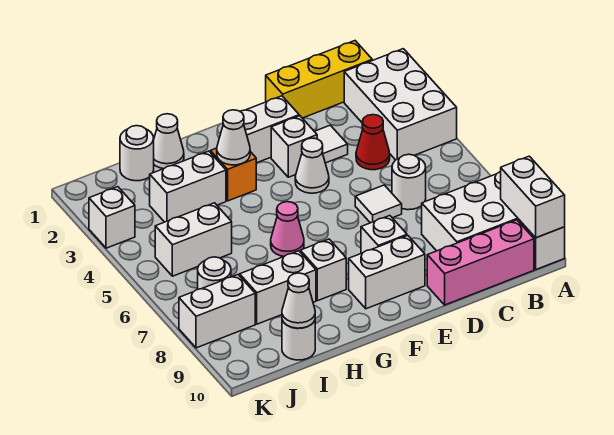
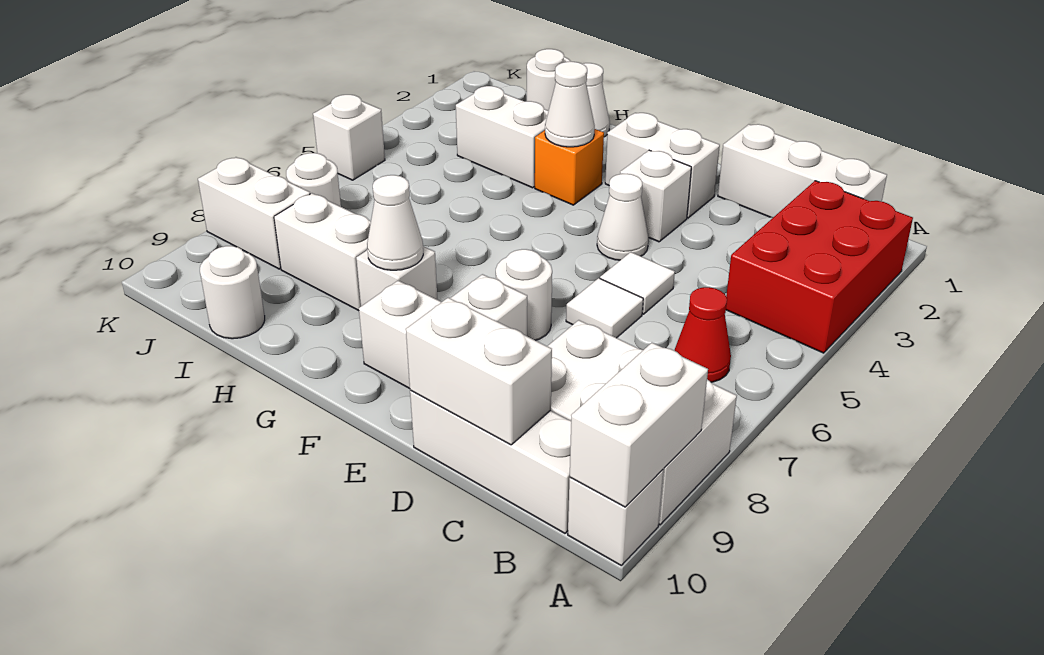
white brick A2:B4 level 1 -> red brick A2:B4 level 1
yellow brick B1:D1 level 1 -> white brick B1:D1 level 1
pink brick B10:D10 level 1 -> white brick B10:D10 level 1
red cone C4 level 1 -> red cone B6 level 1
white round brick C6 level 1 -> white round brick E7 level 1
white tile D3 level 1 -> white tile D5 level 1
pink cone G6 level 1 -> none
white brick I5:J5 level 1 -> white brick C10:D10 level 2
white cone I10 level 2 -> white cone G8 level 2
white brick K3 level 1 -> white brick K5 level 1

